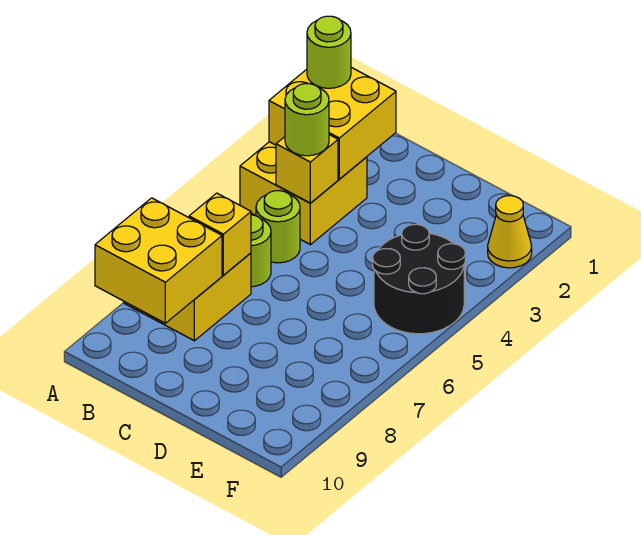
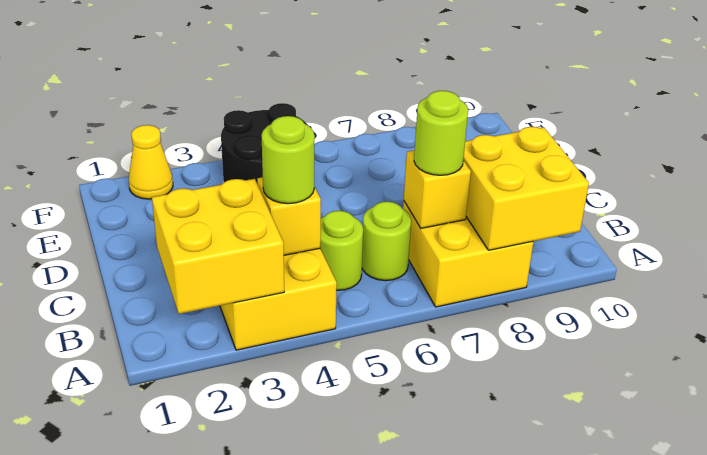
lime round brick A2 level 3 -> lime round brick B7 level 3

